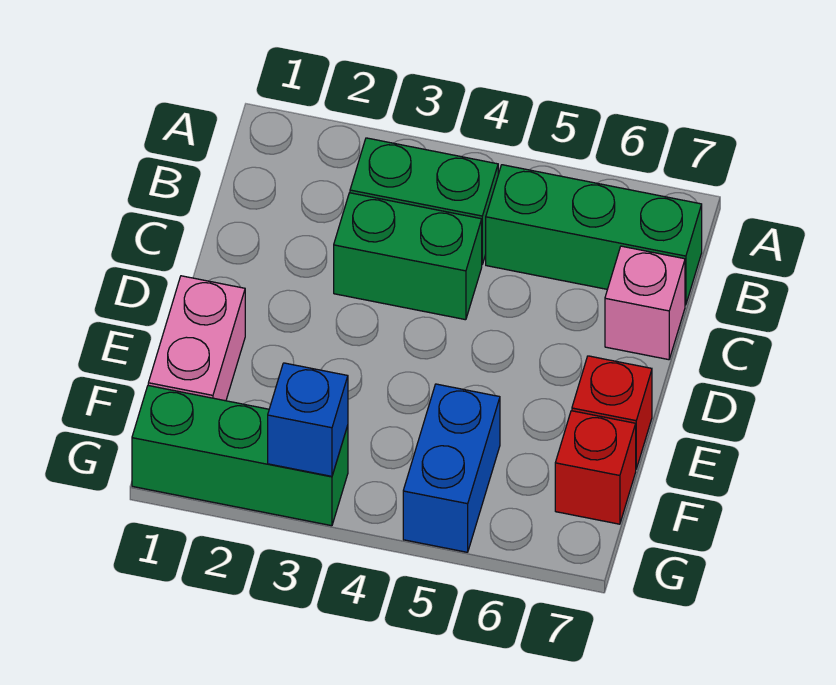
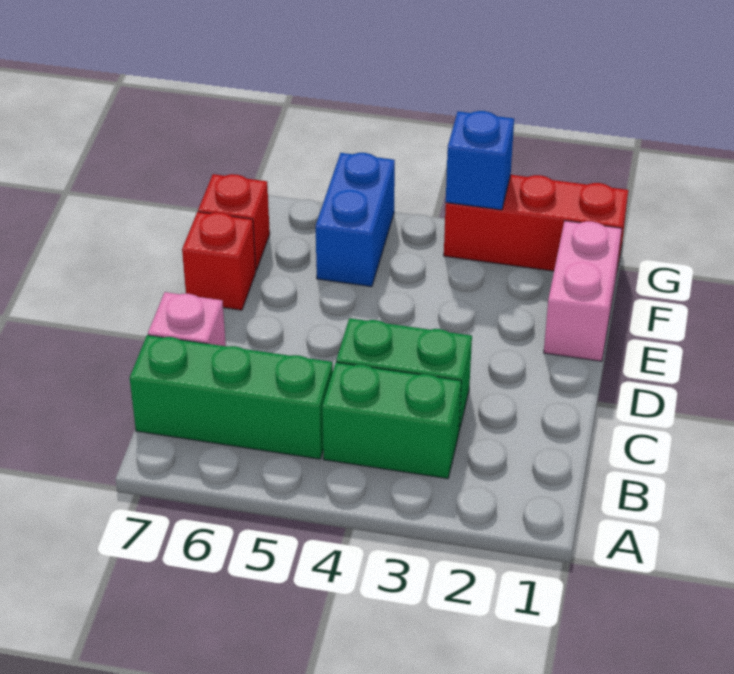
green brick G1:G3 level 1 -> red brick G1:G3 level 1

